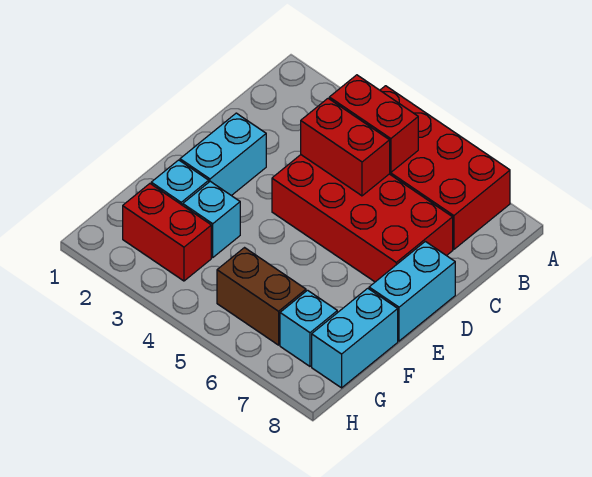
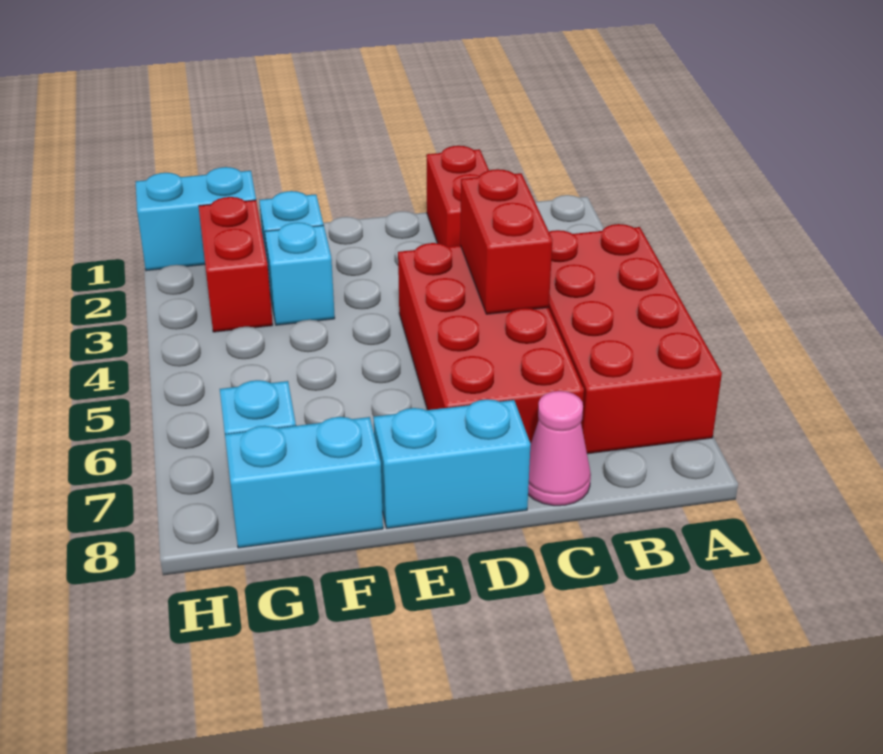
red brick B4:B5 level 2 -> red brick C1:C2 level 1
none -> pink cone C8 level 1
cyan brick D2:E2 level 1 -> cyan brick G1:H1 level 1
brown brick G5:G6 level 1 -> none

